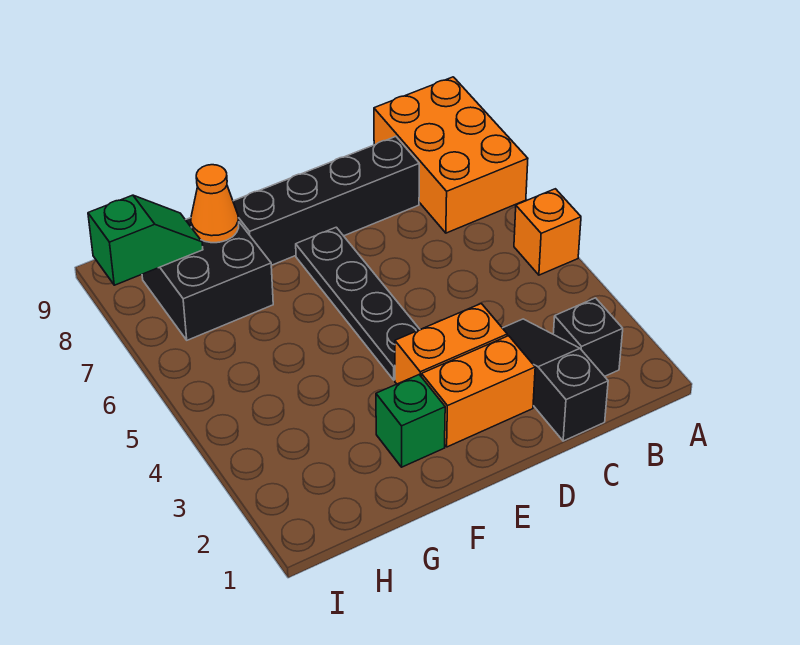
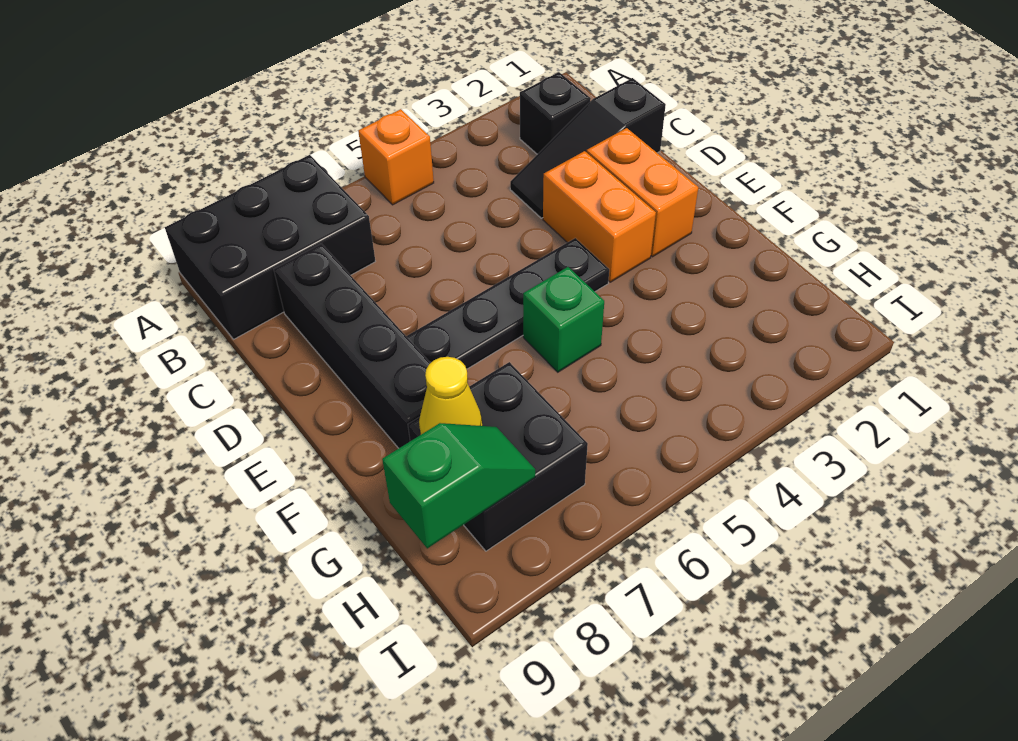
orange brick A7:B9 level 1 -> black brick A7:B9 level 1
green brick F2 level 1 -> green brick F5 level 1
orange cone G8 level 2 -> yellow cone G8 level 2
green slope H8:I8 level 2 top I -> green slope H8:H9 level 2 top 9

